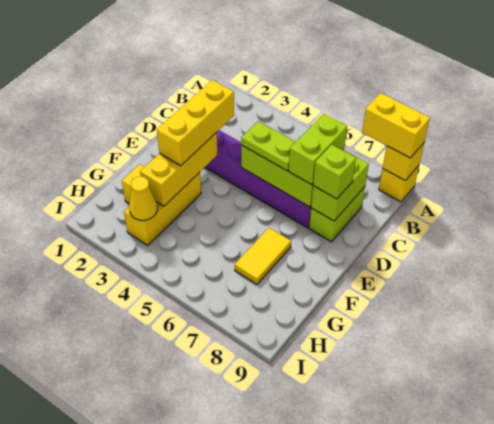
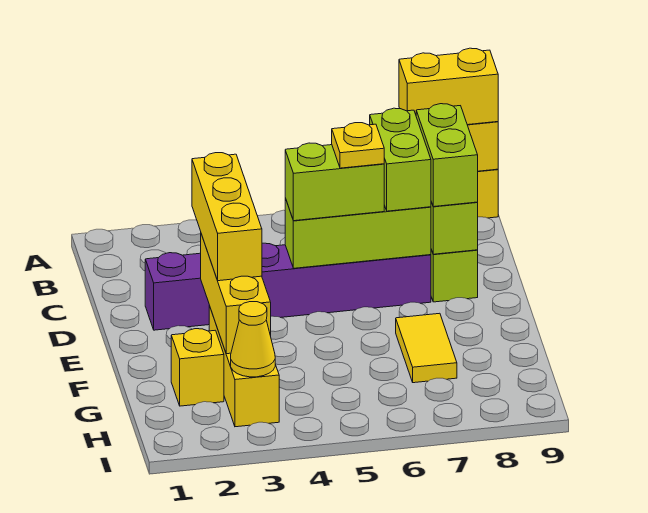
lime plate D5:D6 level 3 -> lime brick D5:D6 level 3
none -> yellow plate D6 level 4
lime brick D8 level 3 -> lime brick C8:D8 level 3

